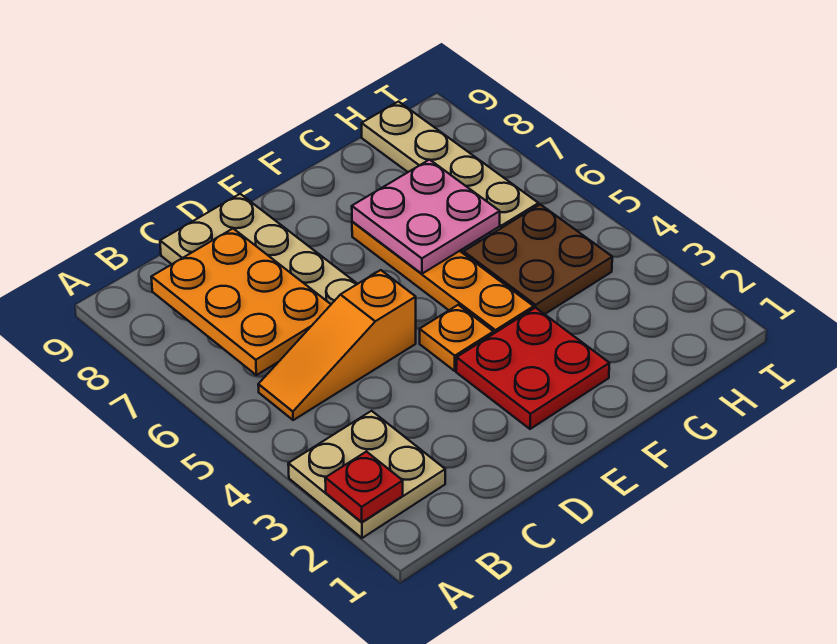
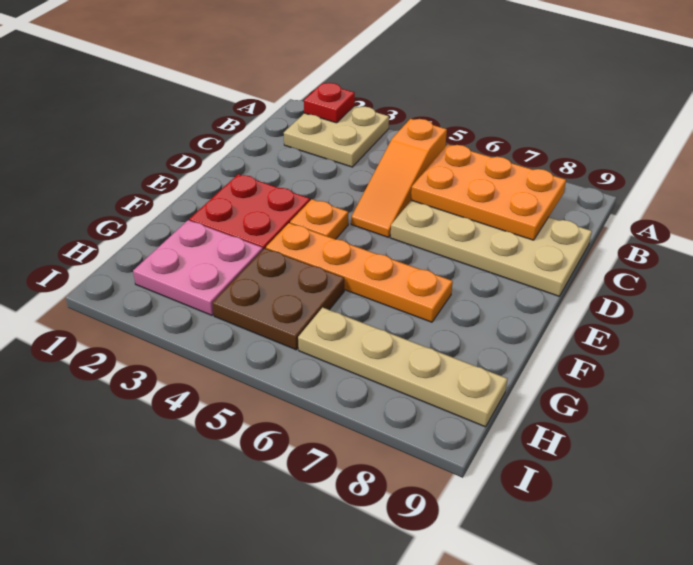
orange slope B5:D5 level 1 top D -> orange slope B5:D5 level 1 top B
pink plate F6:G7 level 2 -> pink plate G2:H3 level 1

